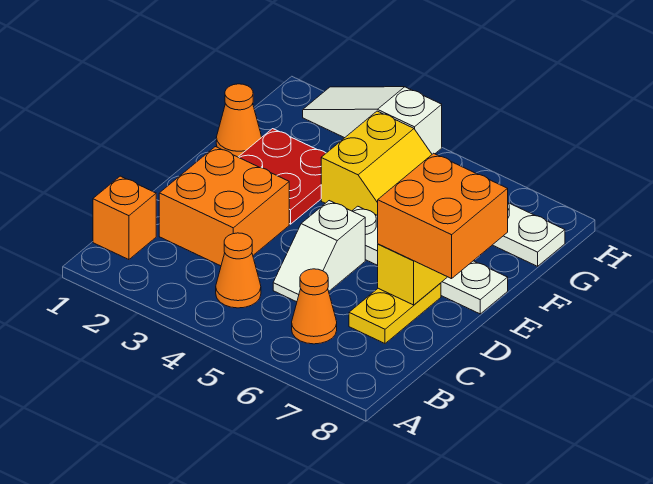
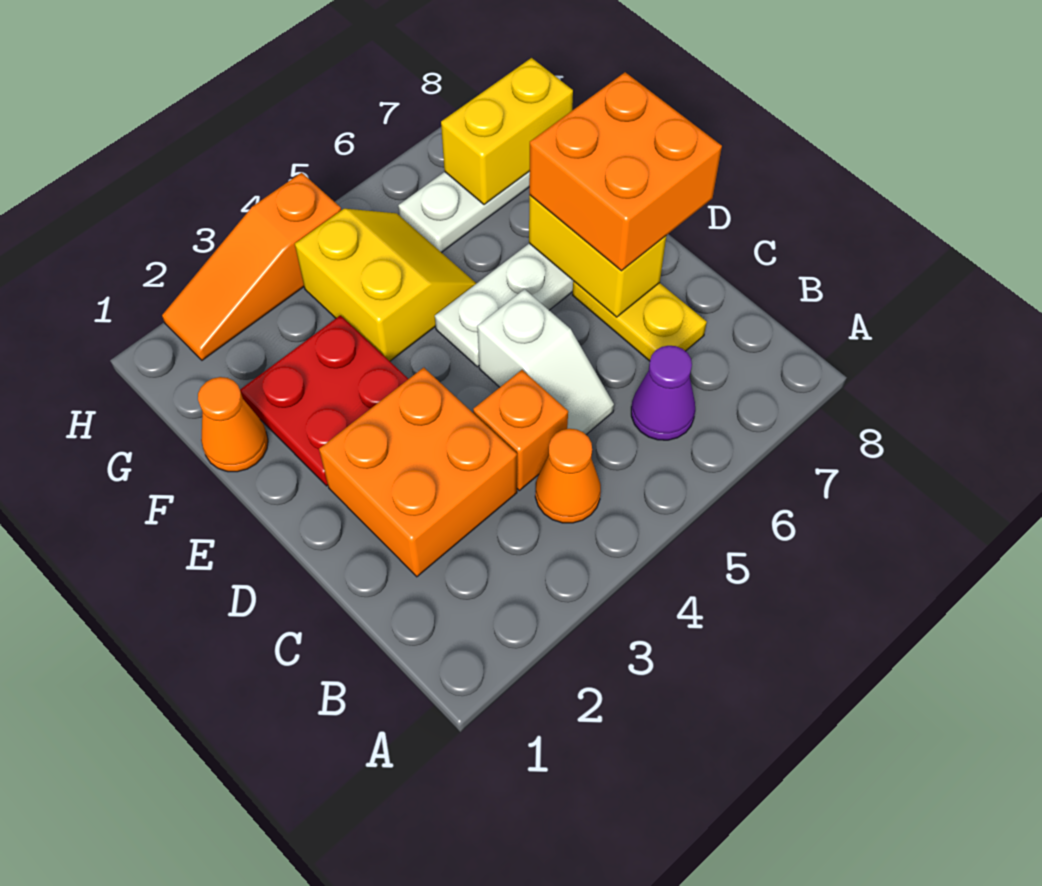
orange brick B1 level 1 -> orange brick C4 level 1
orange cone B6 level 1 -> purple cone B6 level 1
none -> yellow brick G7:G8 level 2
white slope H2:H4 level 1 top 4 -> orange slope H2:H4 level 1 top 4

